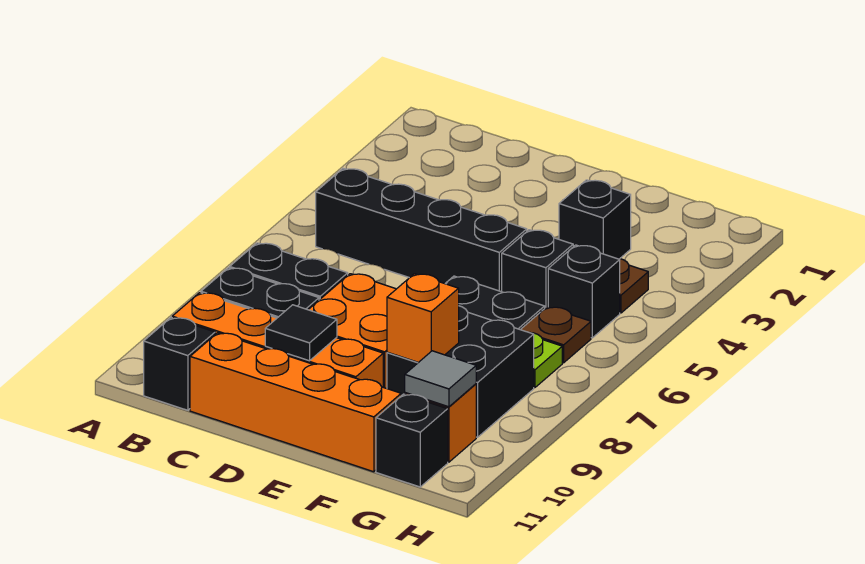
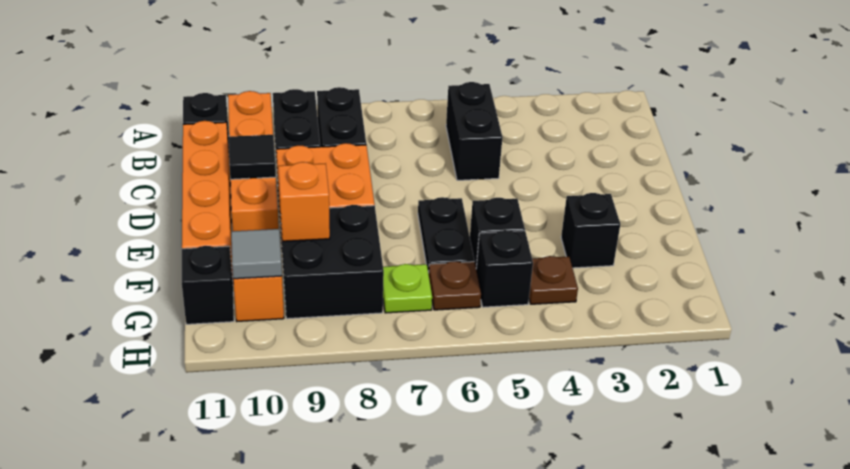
black brick B5:E5 level 1 -> black brick B5:C5 level 1

